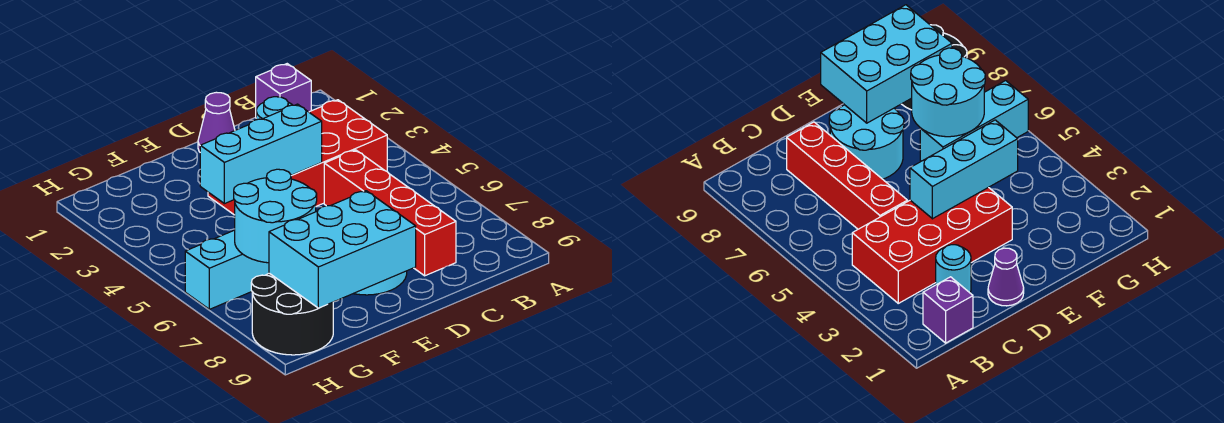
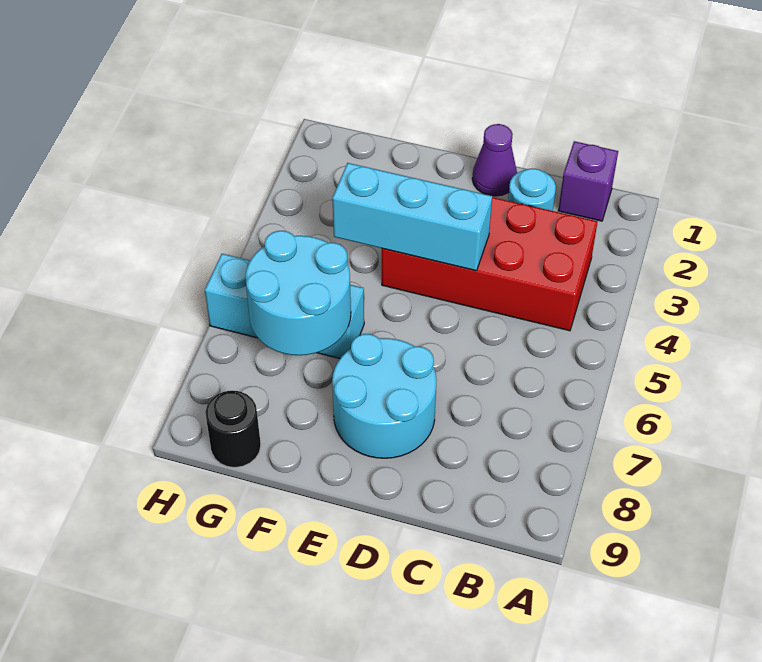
red brick C5:C8 level 1 -> none
cyan brick E8:G9 level 2 -> none
black round brick G8:H9 level 1 -> black round brick G9 level 1

